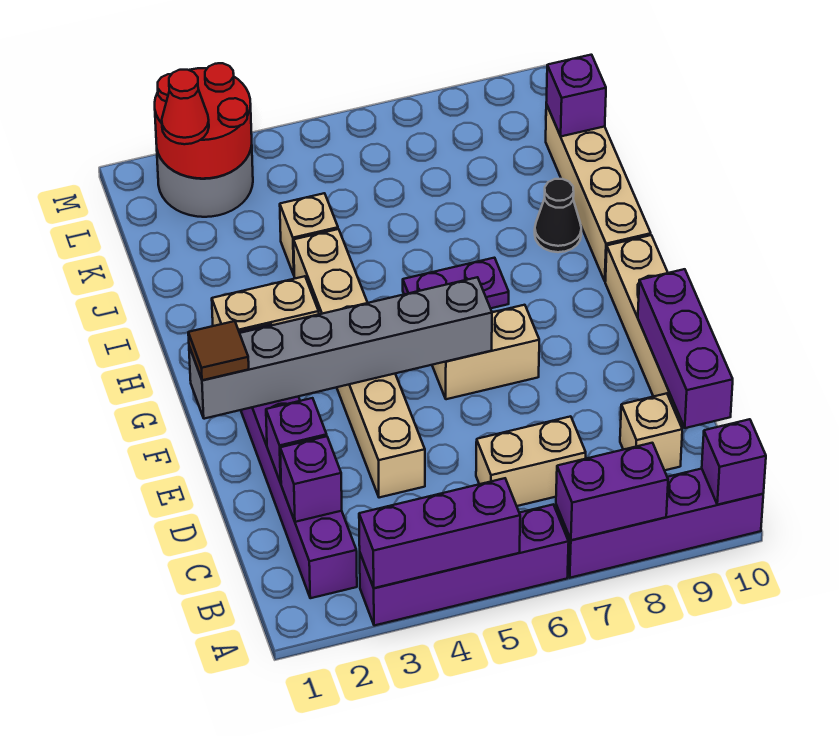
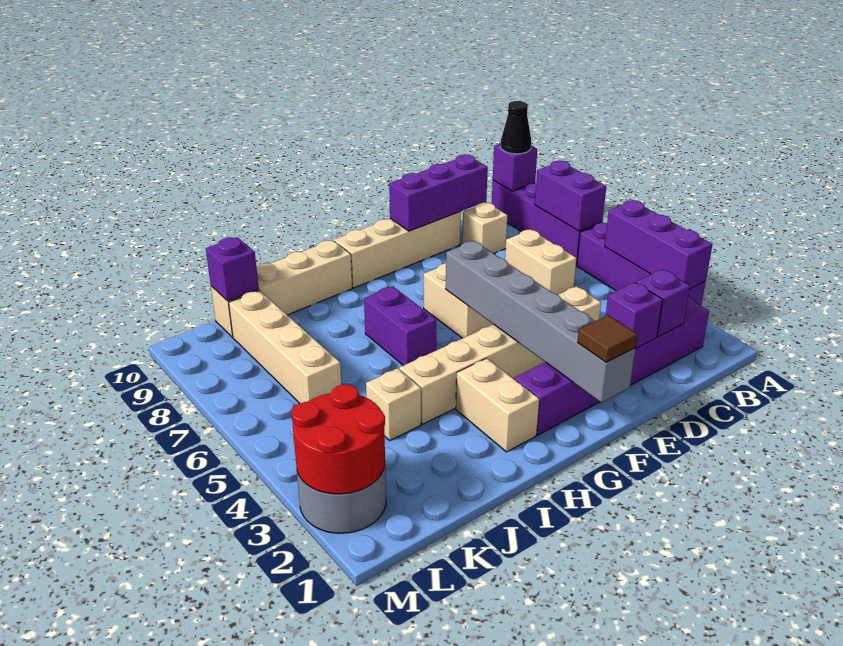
purple plate H6:H7 level 1 -> purple brick H6:H7 level 1
black cone I9 level 1 -> black cone A10 level 3
none -> tan brick K6:K9 level 1
red cone L2 level 3 -> none

